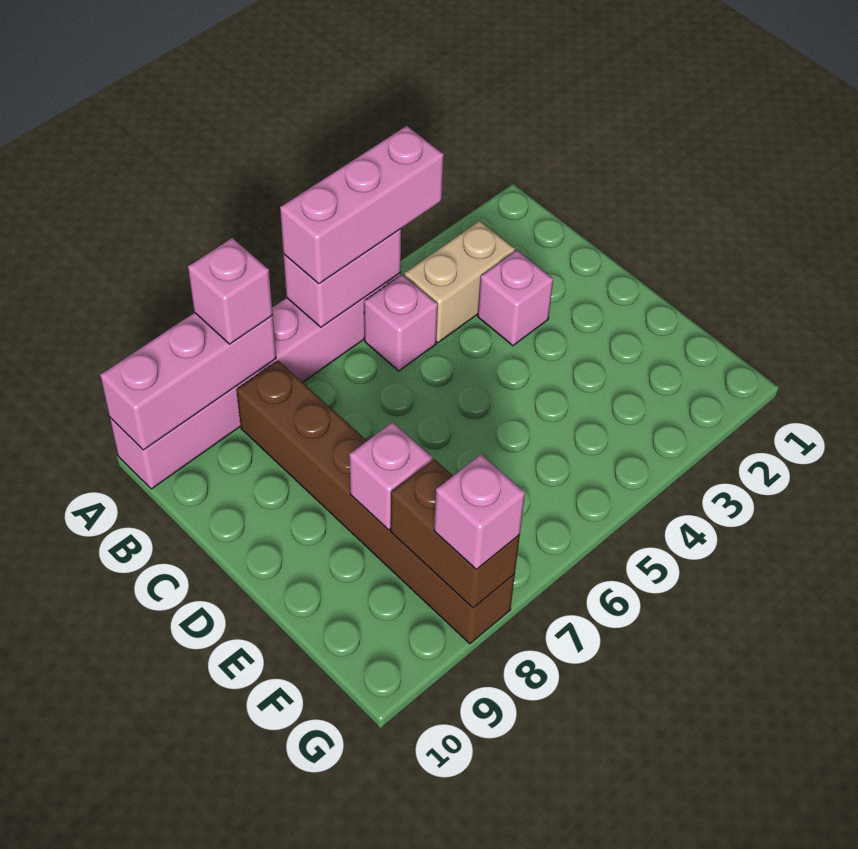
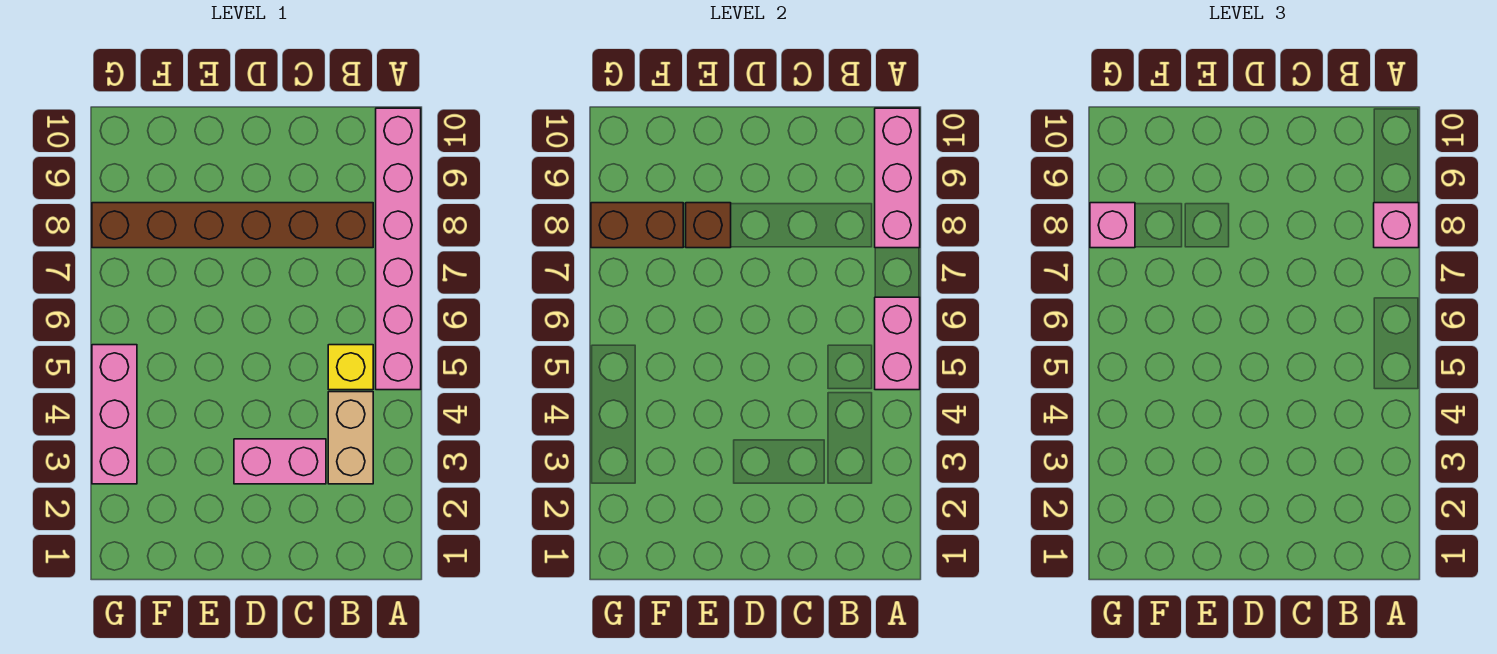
pink brick A4:A6 level 3 -> pink brick G3:G5 level 1
pink brick B5 level 1 -> yellow brick B5 level 1
pink brick C3 level 1 -> pink brick C3:D3 level 1
pink brick E8 level 2 -> brown brick E8 level 2

